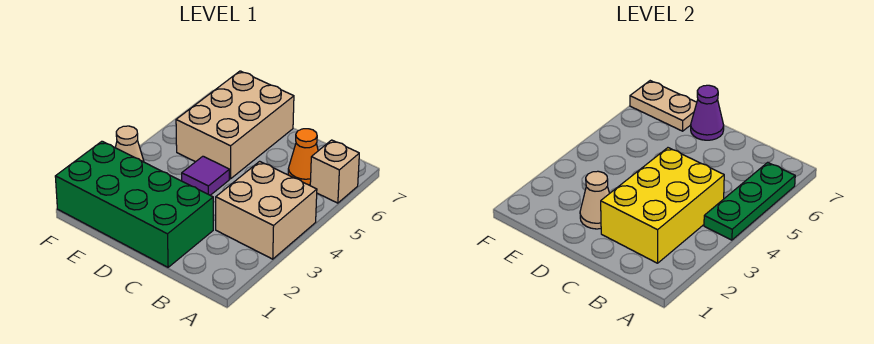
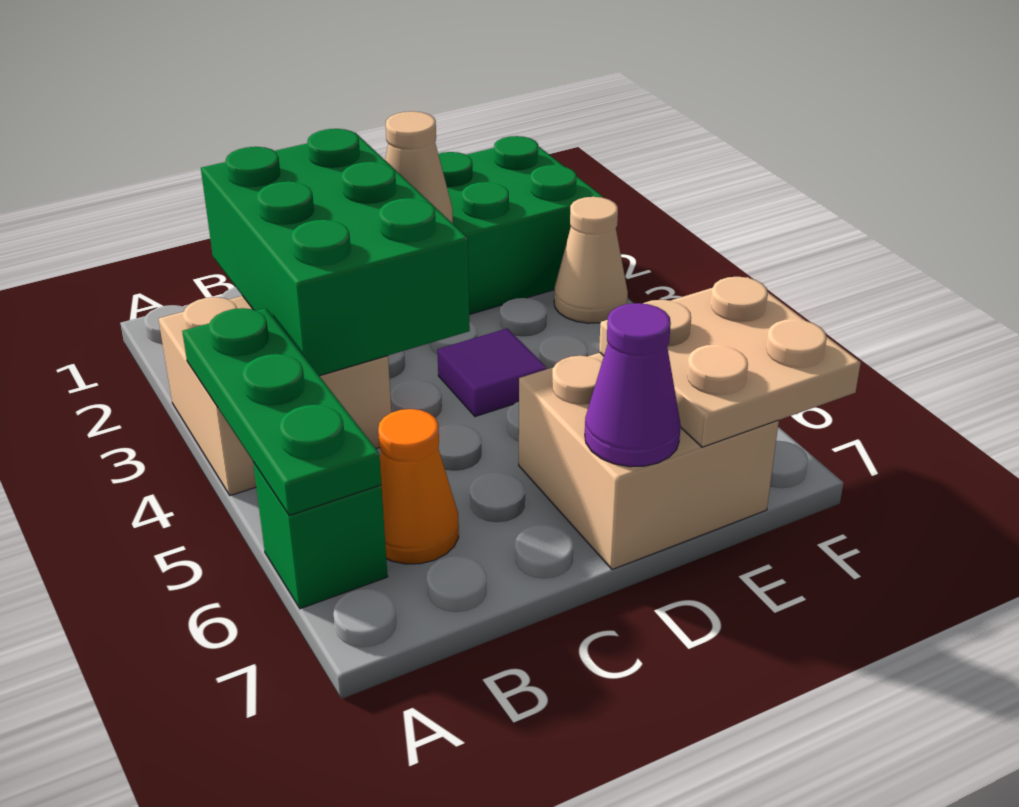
tan brick A6 level 1 -> green brick A6 level 1
yellow brick B2:C4 level 2 -> green brick B2:C4 level 2
tan brick D5:E7 level 1 -> tan brick D6:E7 level 1
tan plate E7:F7 level 2 -> tan plate E6:F7 level 2

